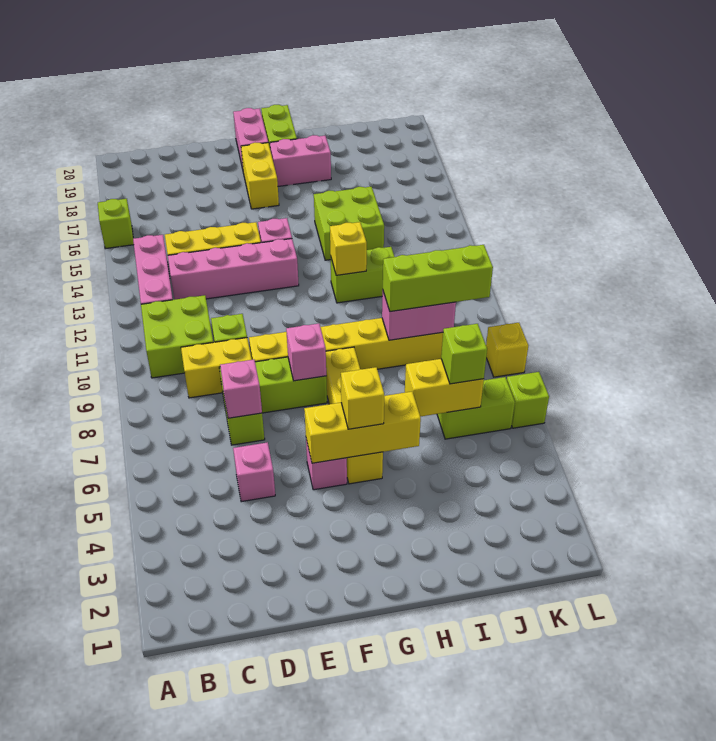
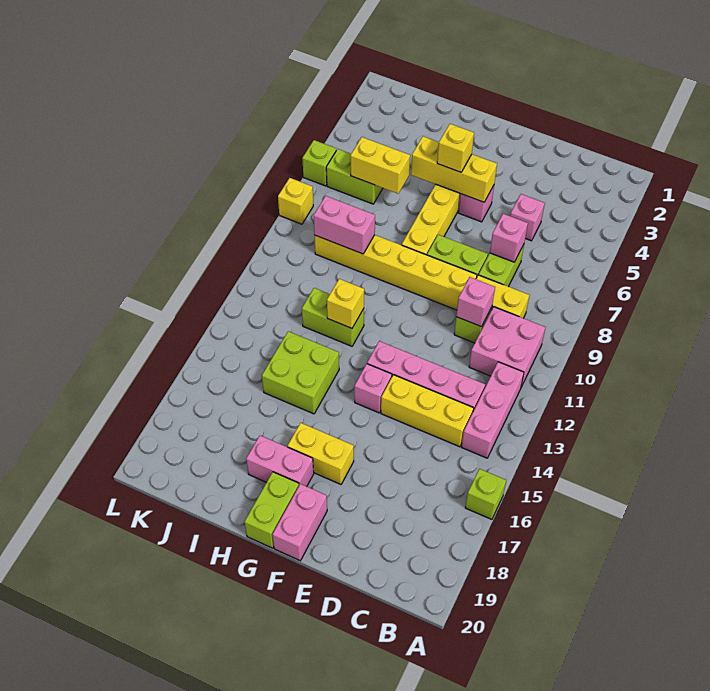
lime brick B10:C11 level 1 -> pink brick B10:C11 level 1
pink brick F8 level 2 -> pink brick D10 level 2
yellow brick F17:F18 level 1 -> yellow brick F17:G17 level 1
lime brick I9:K9 level 3 -> none
lime brick J6 level 3 -> none

